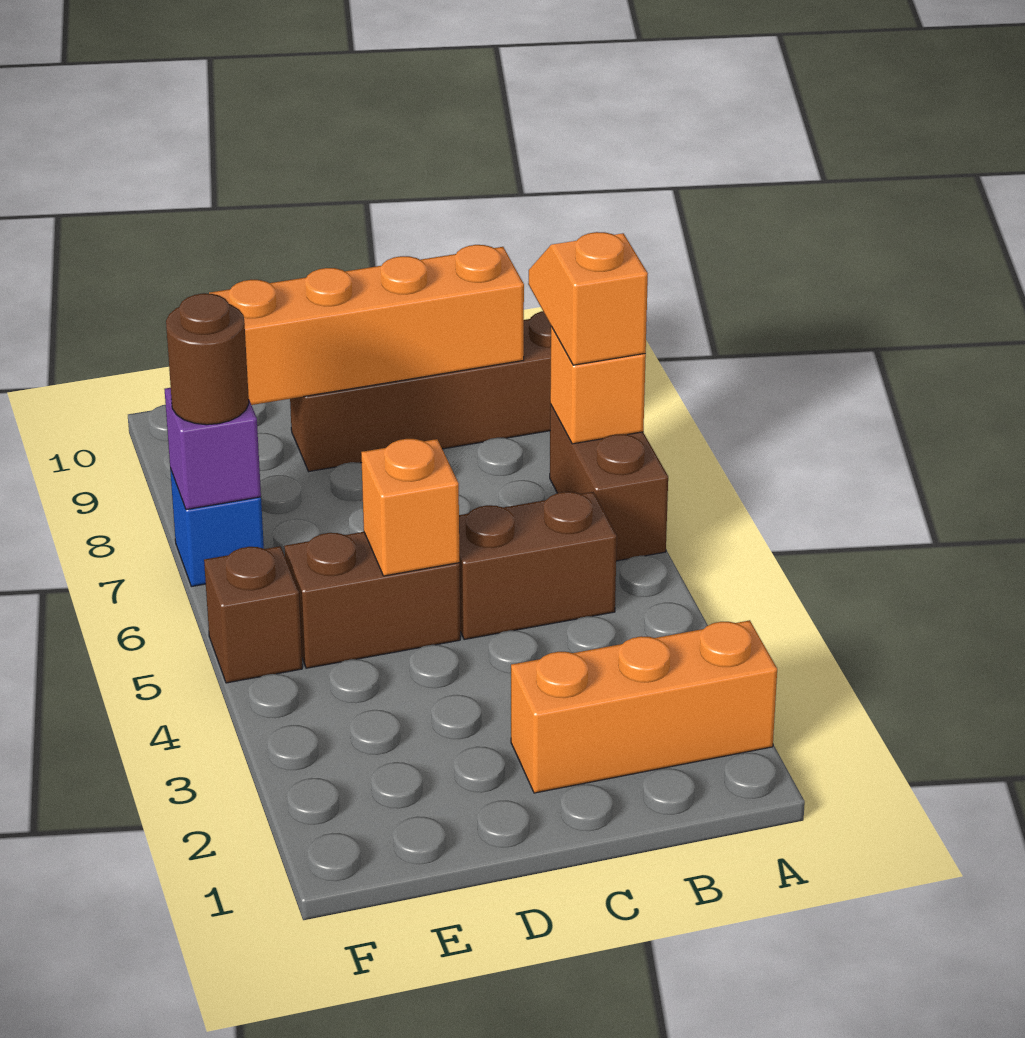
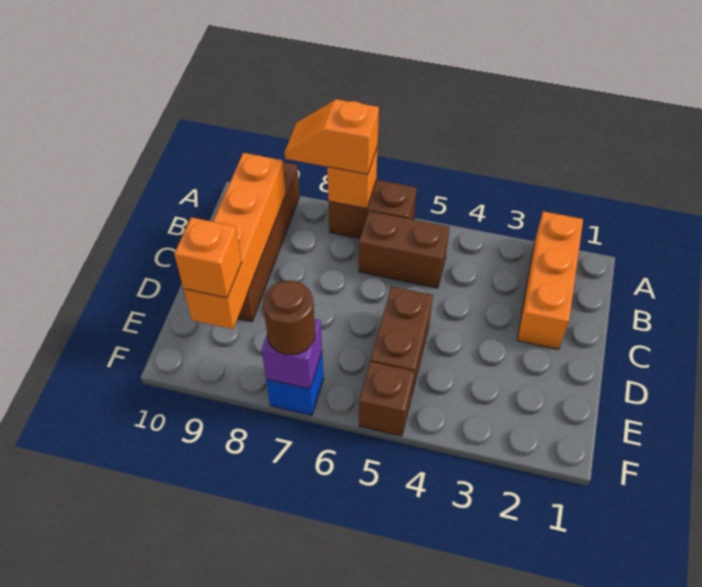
brown brick B5:C5 level 1 -> brown brick B5:B6 level 1
orange brick D5 level 2 -> orange brick E9 level 3

